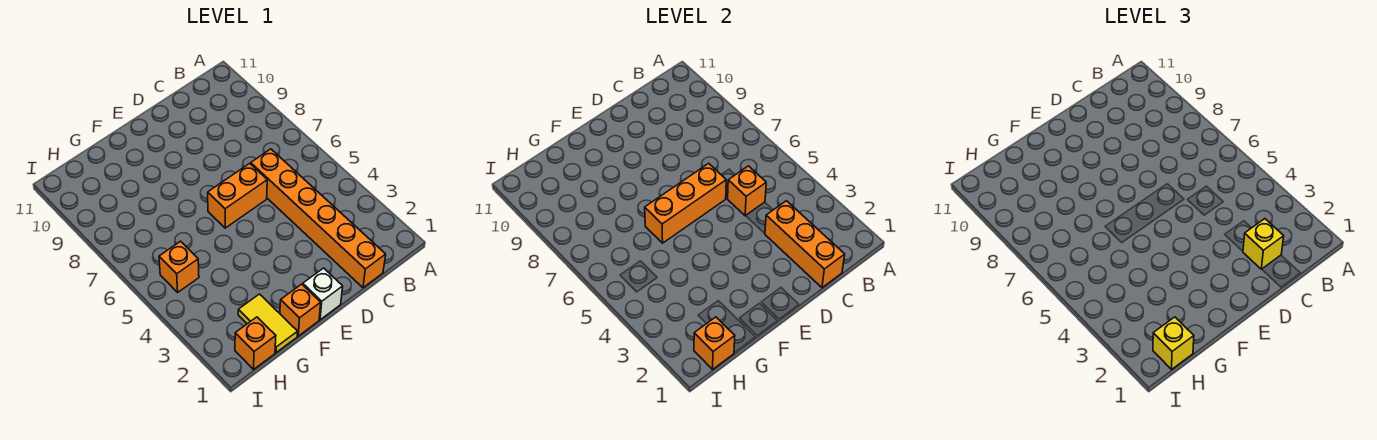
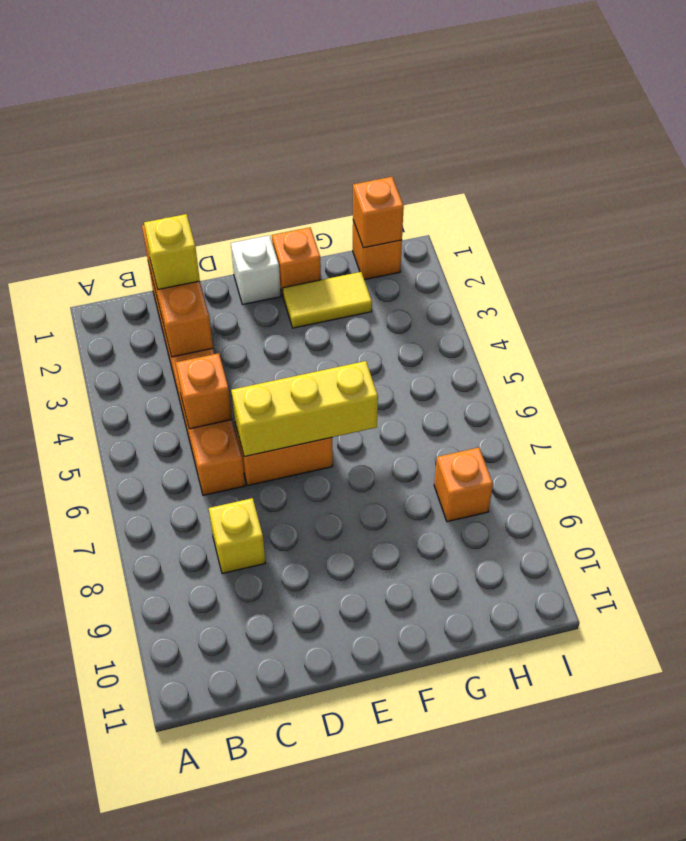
orange brick D6:F6 level 2 -> yellow brick D6:F6 level 2
yellow tile G1:G2 level 1 -> yellow tile F2:G2 level 1
yellow brick H1 level 3 -> yellow brick C8 level 1
orange brick H5 level 1 -> orange brick H8 level 1

